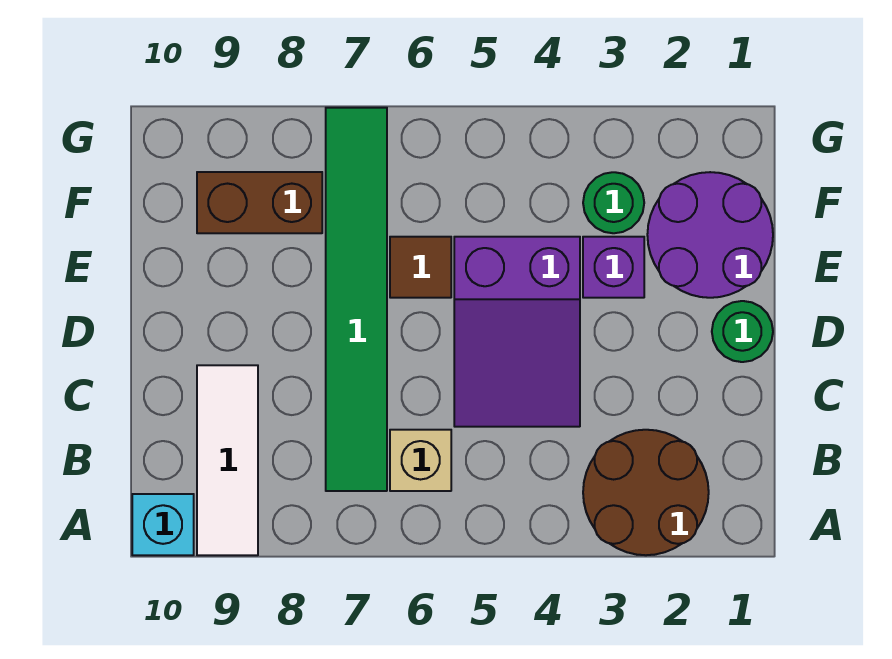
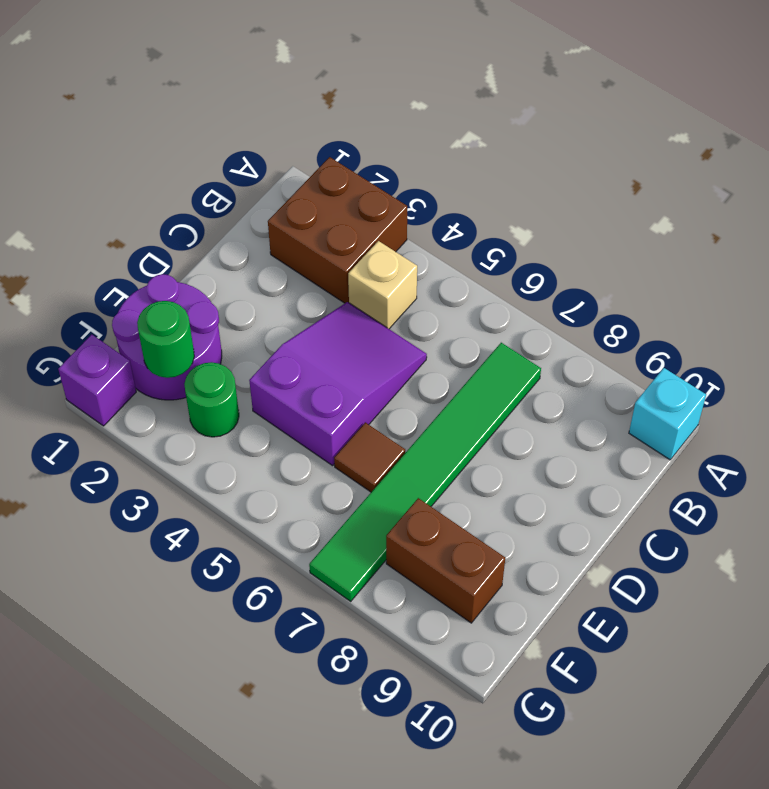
brown round brick A2:B3 level 1 -> brown brick A2:B3 level 1
white tile A9:C9 level 1 -> none
tan brick B6 level 1 -> tan brick B4 level 1
green round brick D1 level 1 -> green round brick F2 level 2
purple brick E3 level 1 -> purple brick G1 level 1

